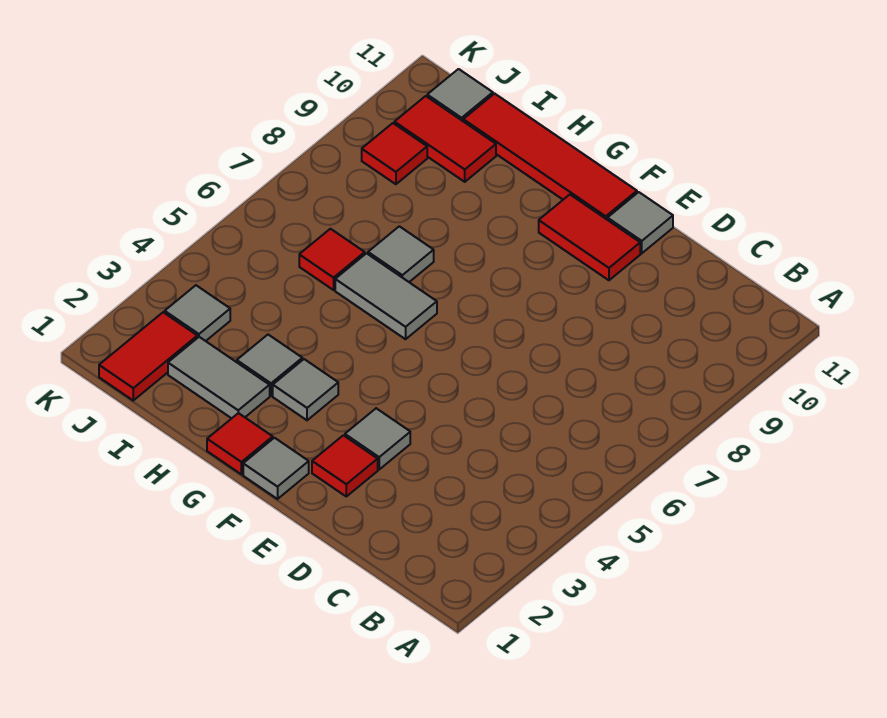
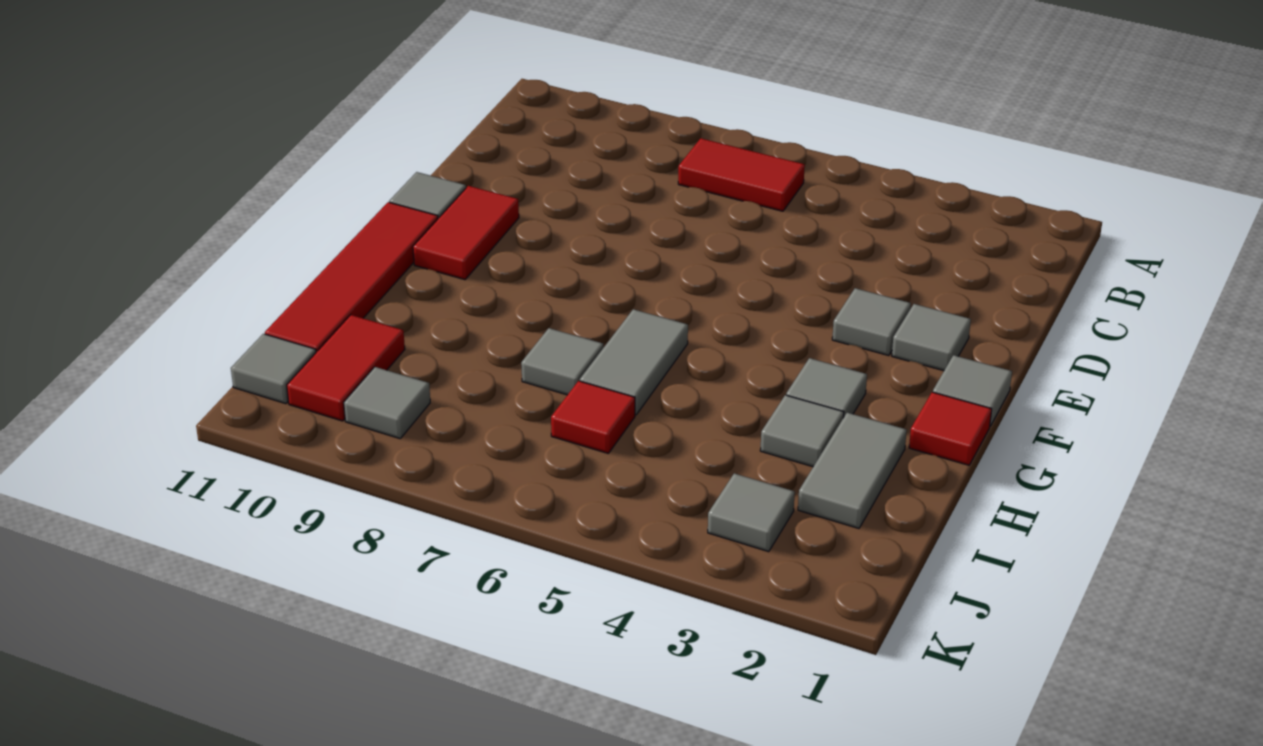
red tile E2 level 1 -> grey tile E2 level 1
red tile J1:J2 level 1 -> red tile B6:B7 level 1
red tile J9 level 1 -> grey tile J9 level 1

